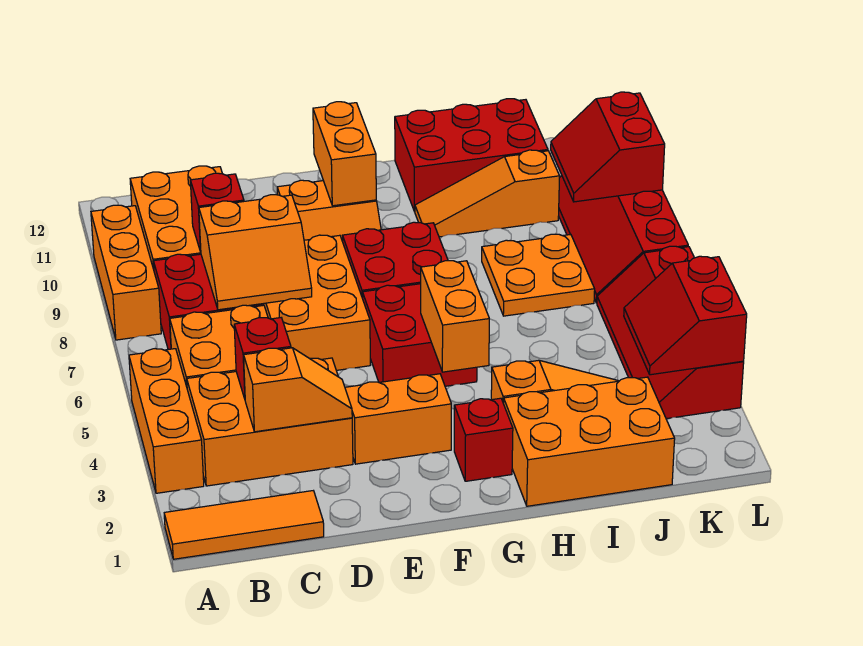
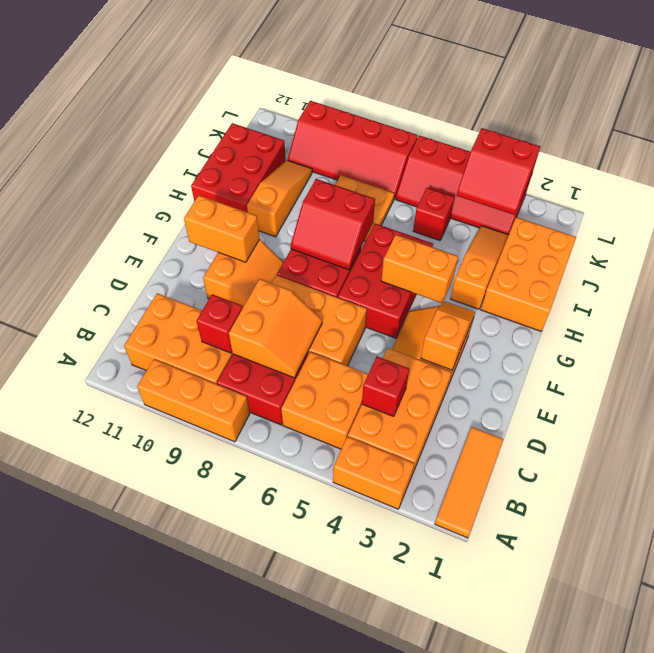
orange brick A3:A5 level 1 -> orange brick A3:A4 level 1
orange slope C3:D3 level 2 top C -> orange slope E3:F3 level 2 top E
red brick F5:G6 level 1 -> red brick F5:H6 level 1
red brick G2 level 1 -> red brick J5 level 1
orange slope H10:J10 level 1 top J -> orange slope H10:J10 level 1 top H
red slope K9:L10 level 2 top L -> red slope G7:H8 level 2 top H

